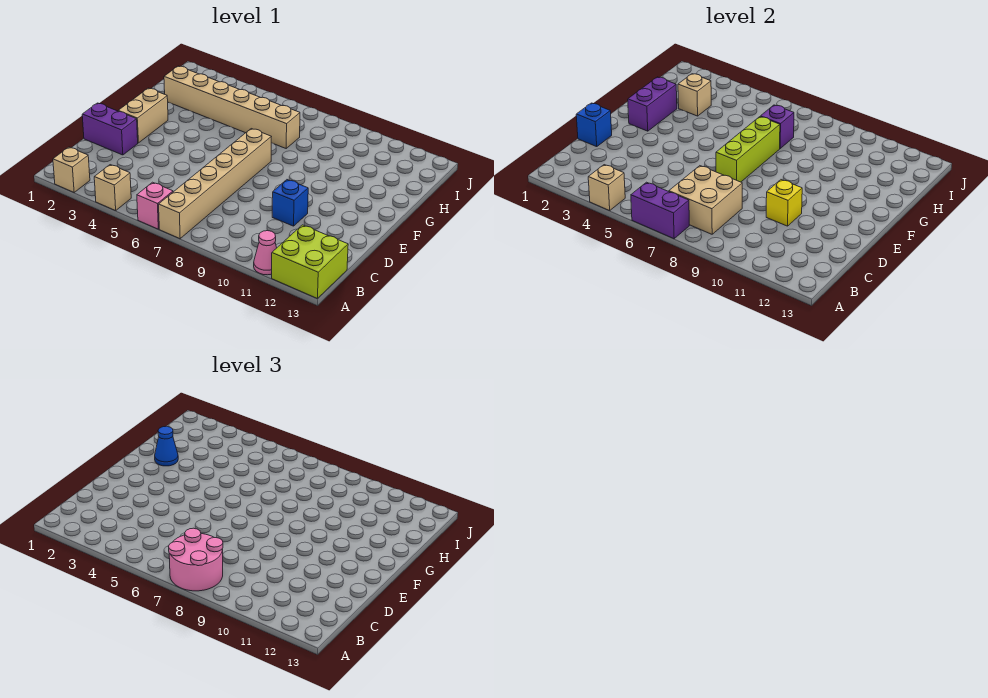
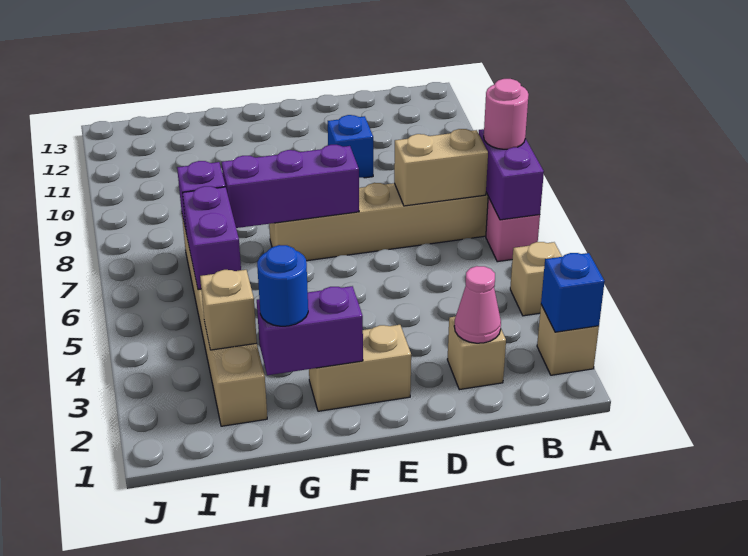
tan brick A4 level 2 -> tan brick C2 level 1
pink round brick A7:B8 level 3 -> pink round brick A7 level 3
pink cone A11 level 1 -> pink cone C2 level 2
lime brick A12:B13 level 1 -> none
tan brick B7:C8 level 2 -> tan brick B7:C7 level 2
purple brick D1:D2 level 1 -> purple brick H5:H6 level 2
blue brick D1 level 2 -> blue brick A2 level 2
yellow brick D10 level 2 -> none
lime brick E7:G7 level 2 -> purple brick E7:G7 level 2
blue cone G2 level 3 -> blue round brick G2 level 3

